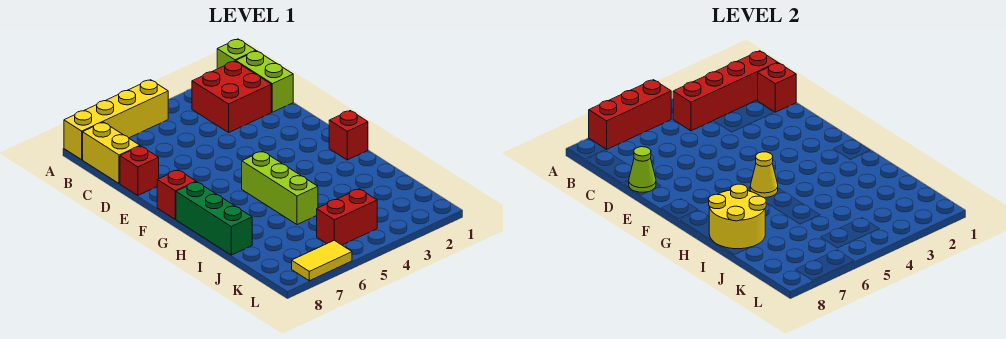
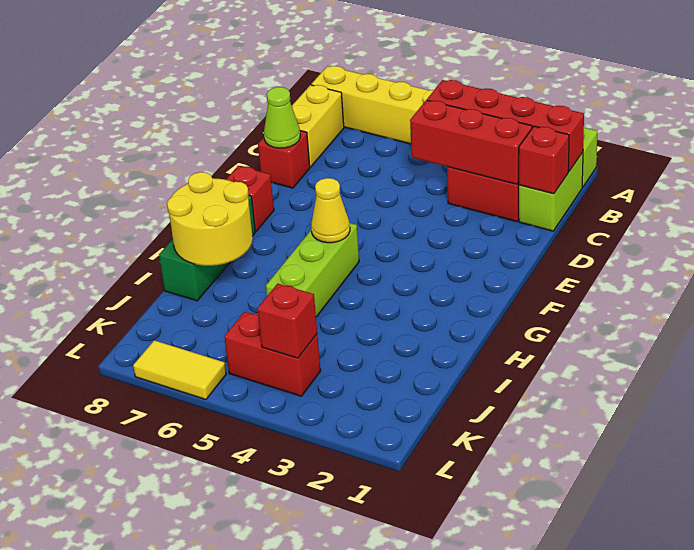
red brick A5:A7 level 2 -> red brick C2:C4 level 2
red brick G1 level 1 -> red brick K4 level 2

